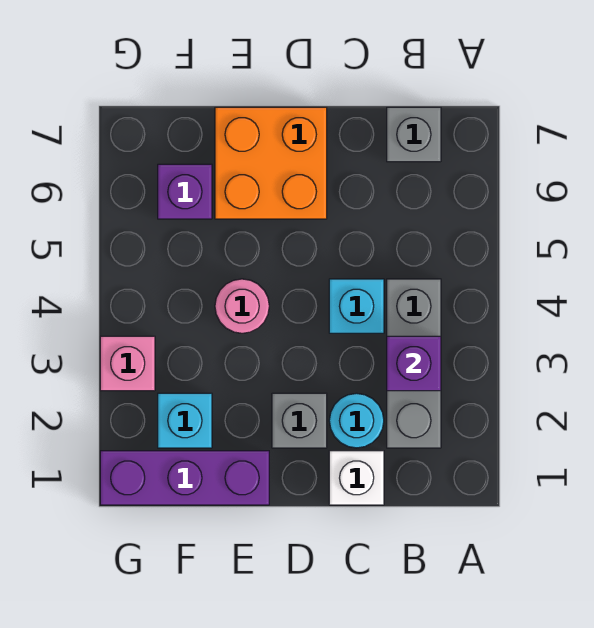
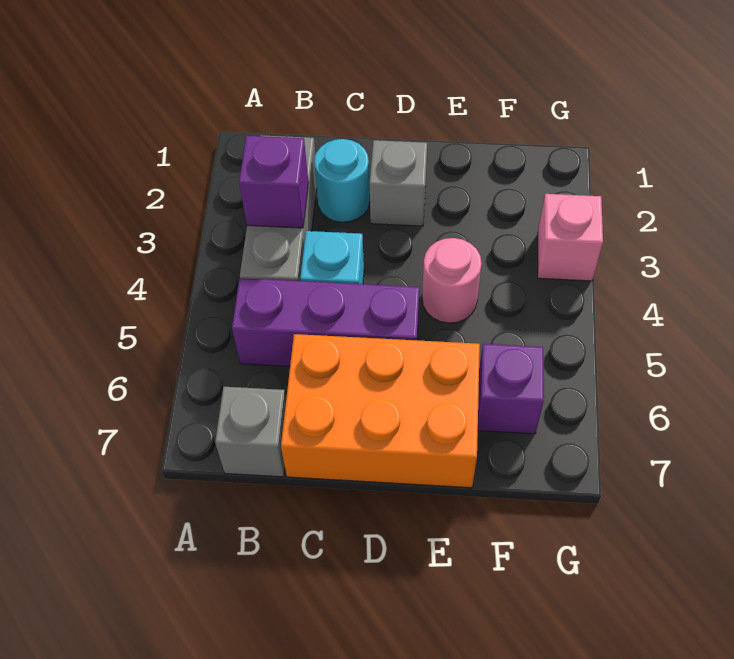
white brick C1 level 1 -> none
orange brick D6:E7 level 1 -> orange brick C6:E7 level 1
purple brick E1:G1 level 1 -> purple brick B5:D5 level 1
cyan brick F2 level 1 -> none

